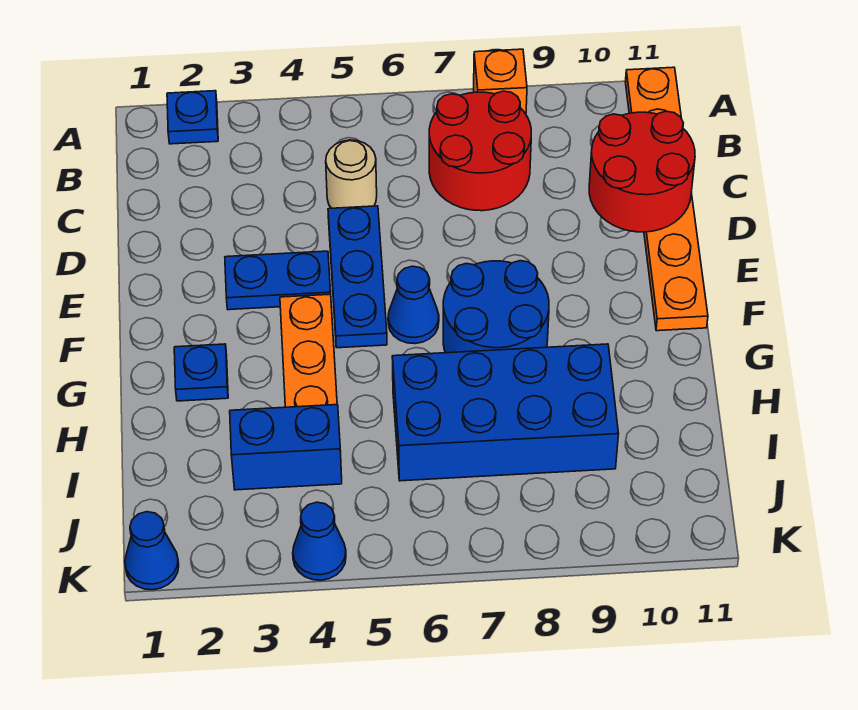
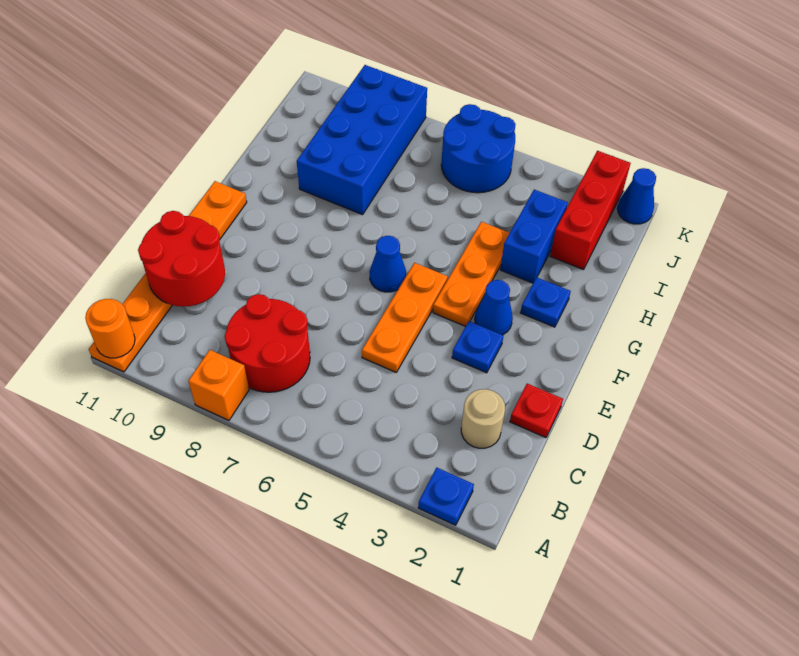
none -> orange round brick A11 level 2
tan round brick C5 level 1 -> tan round brick C2 level 1
none -> red plate D1 level 1
blue plate D5:F5 level 1 -> orange plate D5:F5 level 1
blue plate E3:E4 level 1 -> blue plate E3 level 1
blue round brick F7:G8 level 1 -> blue round brick J5:K6 level 1
blue brick H6:I9 level 1 -> blue brick H8:K9 level 1
none -> red brick I2:K2 level 1
blue brick I3:I4 level 1 -> blue brick H3:I3 level 1
blue cone K4 level 1 -> blue cone F3 level 1

